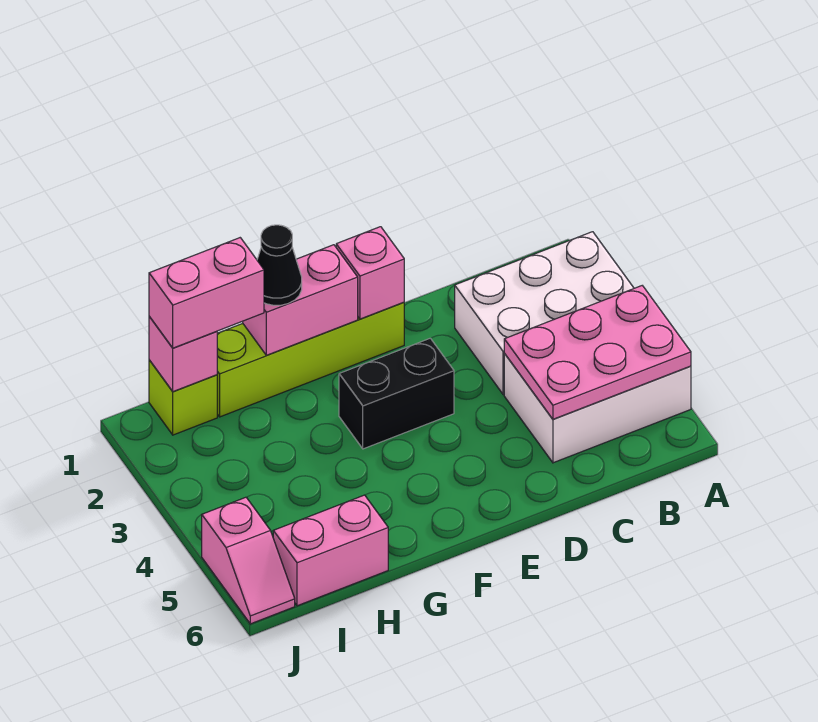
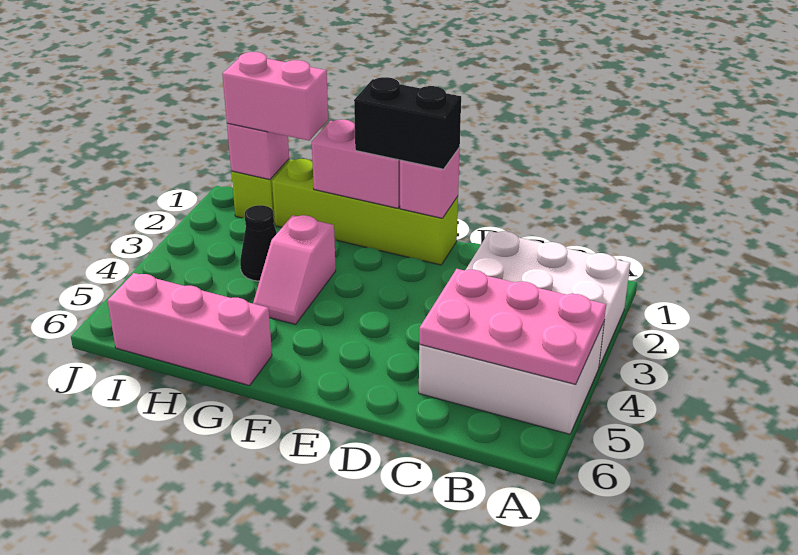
black brick E3:F3 level 1 -> black brick E1:F1 level 3
black cone G1 level 3 -> black cone H3 level 1
pink brick H6:I6 level 1 -> pink brick G6:I6 level 1
pink slope J5:J6 level 1 top 5 -> pink slope G3:G4 level 1 top 3

